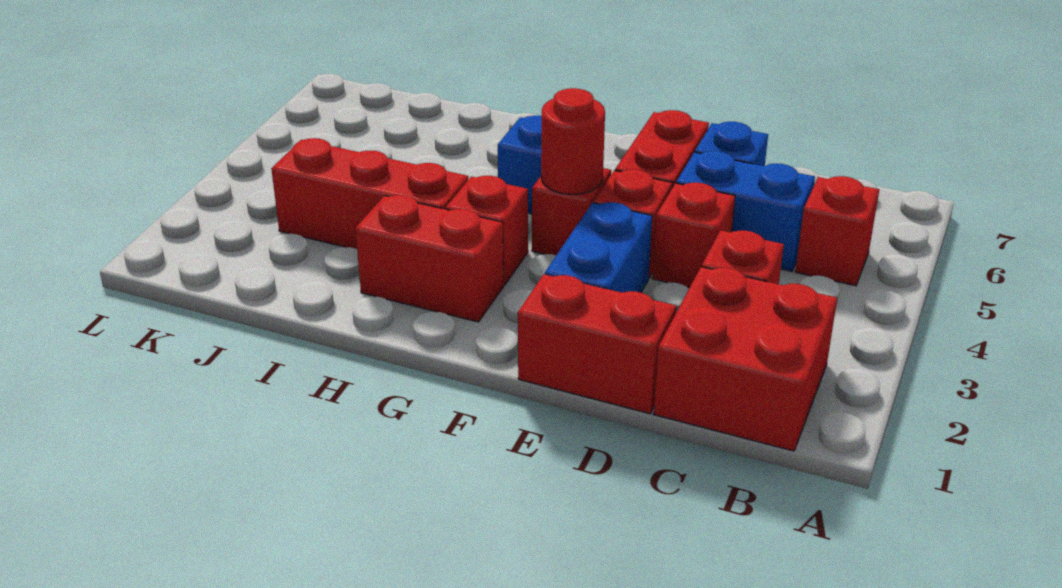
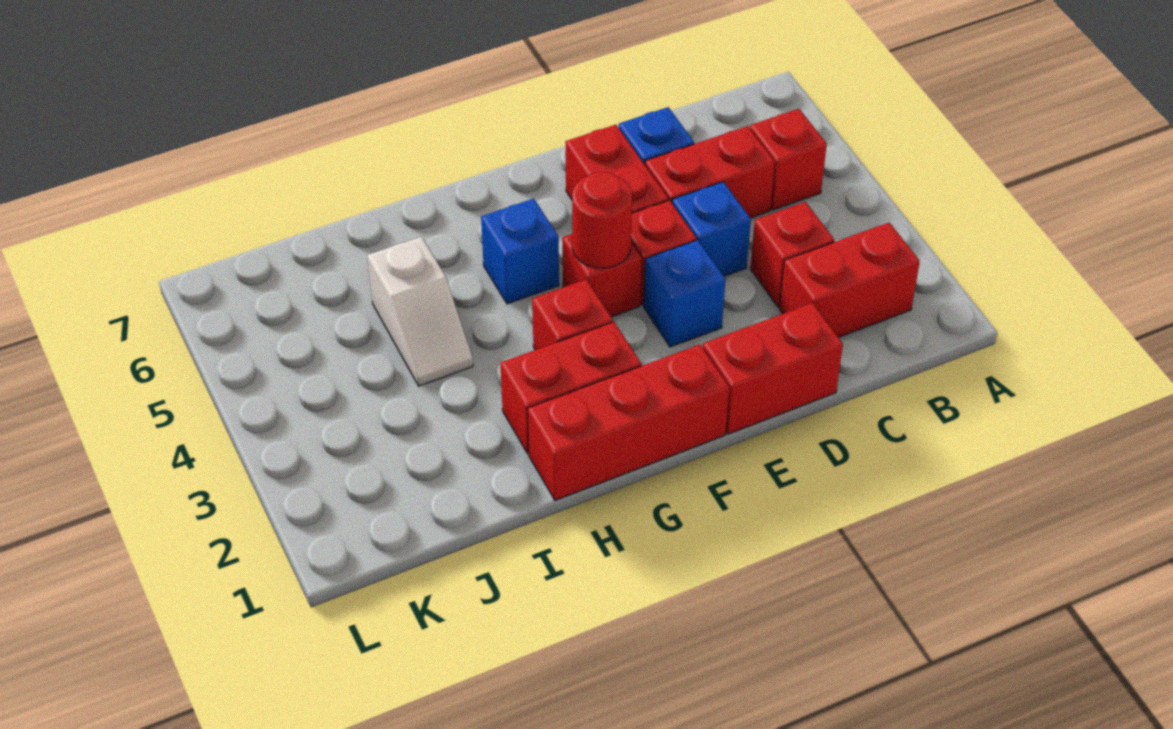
red brick B1:C2 level 1 -> red brick B2:C2 level 1
blue brick C5:D5 level 1 -> red brick C5:D5 level 1
red brick D4 level 1 -> blue brick D4 level 1
blue brick E2:E3 level 1 -> blue brick E3 level 1
red brick H3:J3 level 1 -> red brick F1:H1 level 1
none -> white slope I4:I5 level 1 top 5

